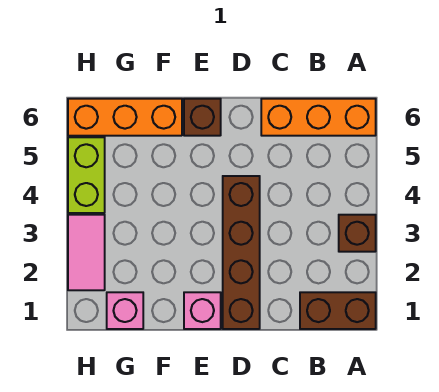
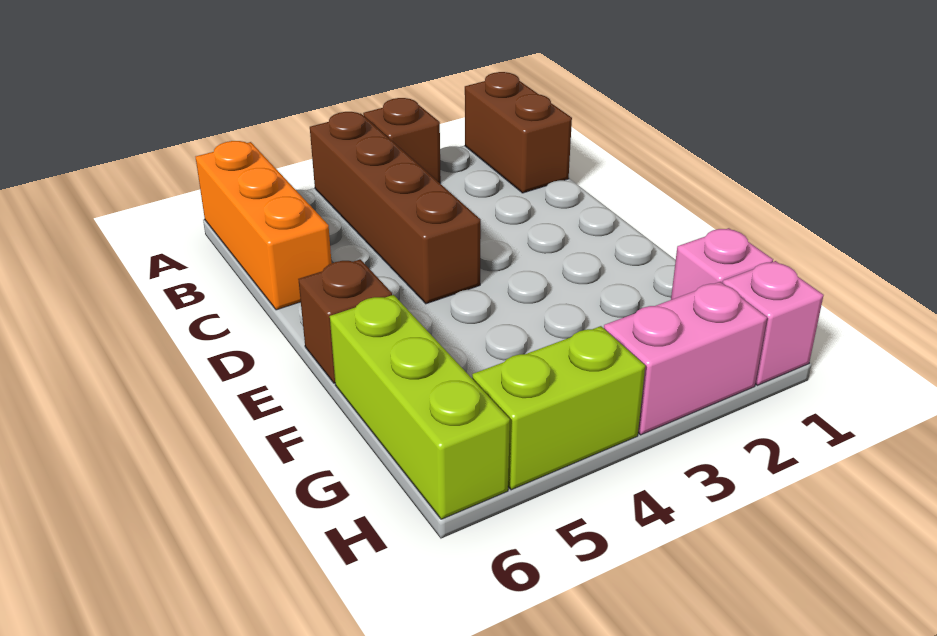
brown brick D1:D4 level 1 -> brown brick A4:D4 level 1
pink brick E1 level 1 -> pink brick H1 level 1
orange brick F6:H6 level 1 -> lime brick F6:H6 level 1
pink tile H2:H3 level 1 -> pink brick H2:H3 level 1

